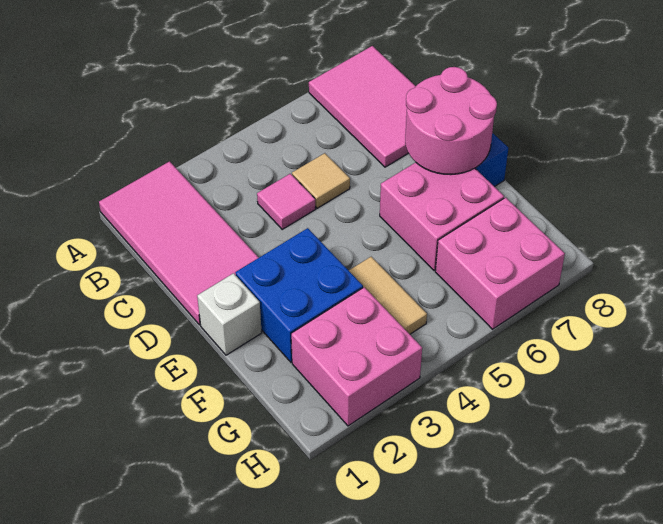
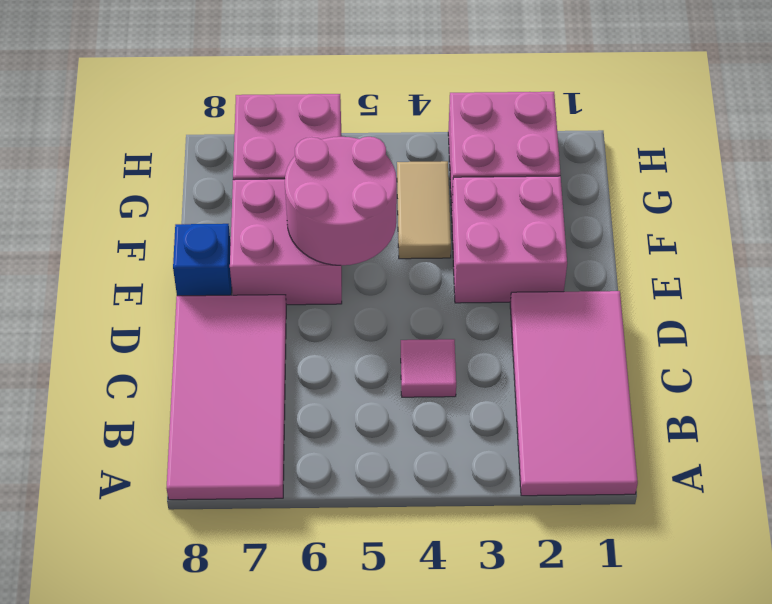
pink tile A7:C8 level 1 -> pink tile A7:D8 level 1
tan tile C5 level 1 -> none
pink round brick D7:E8 level 2 -> pink round brick E5:F6 level 2
white brick E1 level 1 -> none
blue brick E2:F3 level 1 -> pink brick E2:F3 level 1

